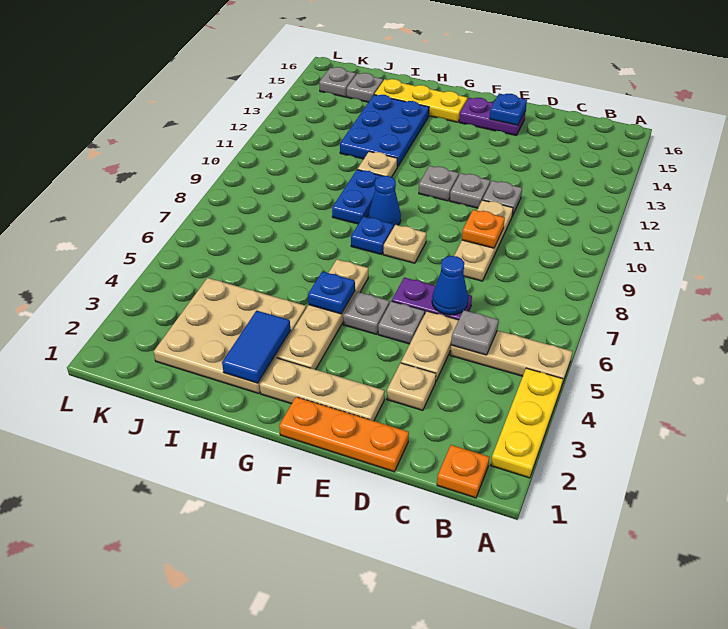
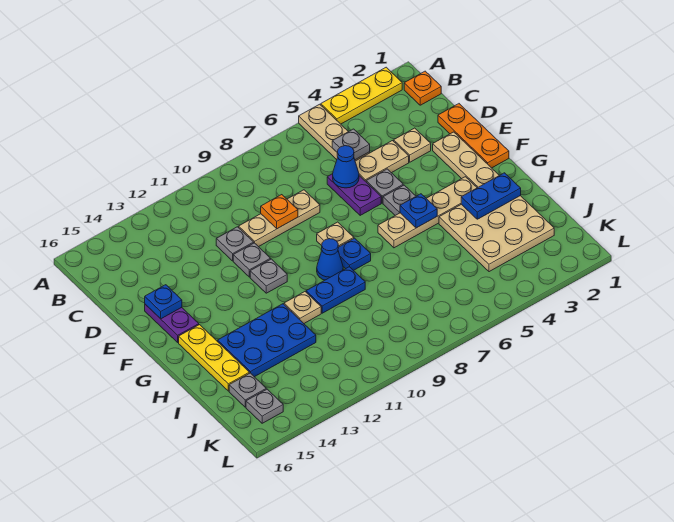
blue tile H2:H3 level 2 -> blue plate H2:H3 level 2

